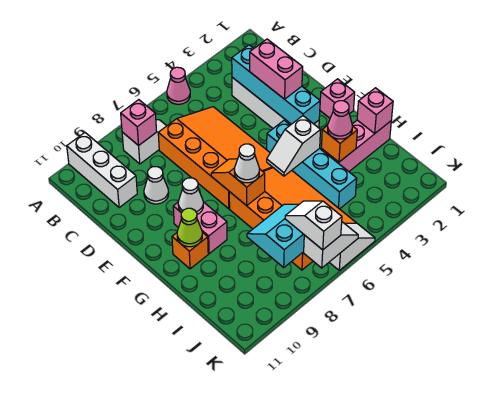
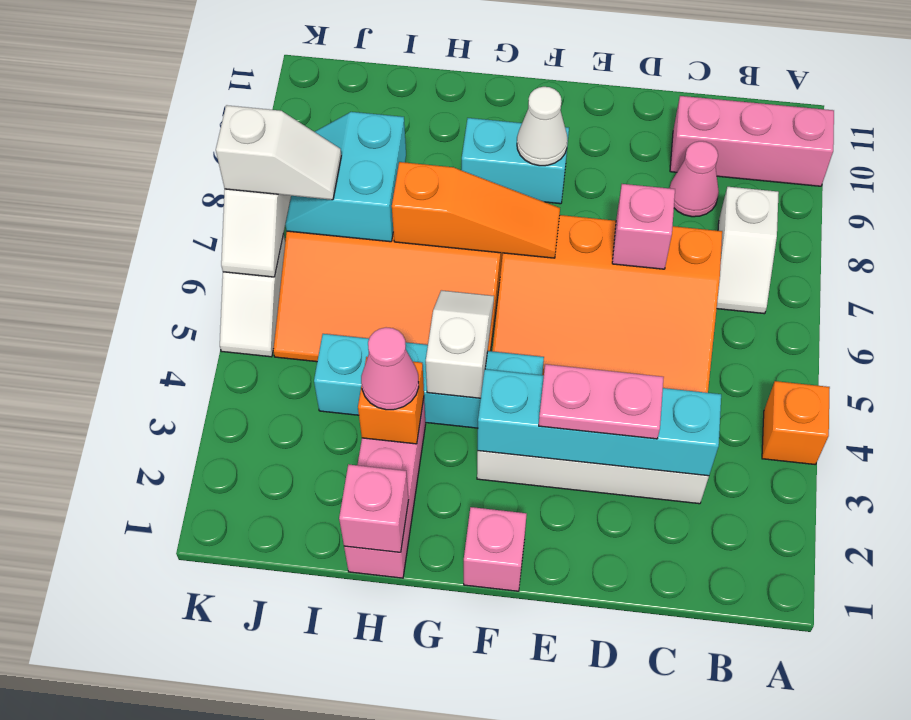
pink cone A5 level 1 -> pink cone C9 level 1
white brick A10:C10 level 1 -> pink brick A10:C10 level 1
pink brick B8 level 2 -> pink brick D7 level 2
pink brick D3:E3 level 3 -> pink plate D3:E3 level 3
white cone D9 level 1 -> none
orange slope F7:G7 level 2 top G -> orange slope F7:H7 level 2 top H
pink brick F9:G9 level 1 -> cyan brick F9:G9 level 1
white cone G7 level 3 -> none
orange brick G10 level 1 -> orange brick A4 level 1
lime cone G10 level 2 -> none
cyan slope I7:J8 level 2 top J -> cyan slope I7:J8 level 2 top I

